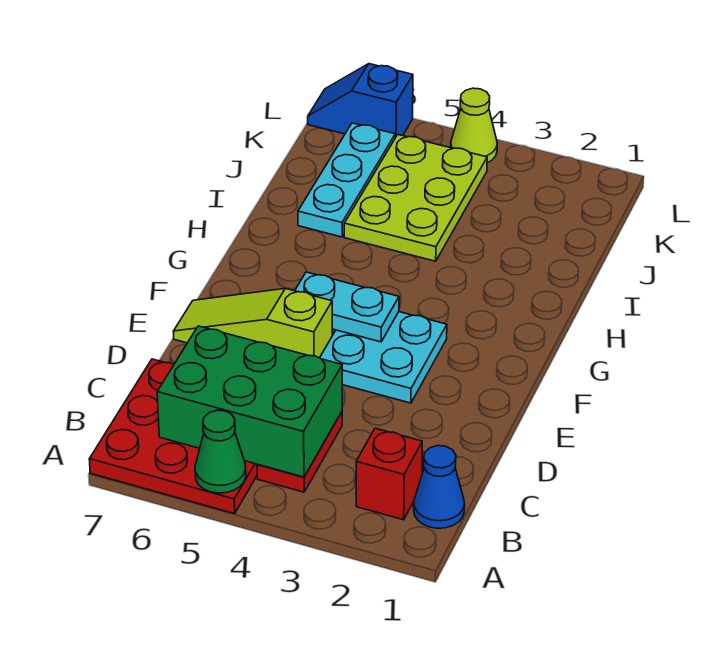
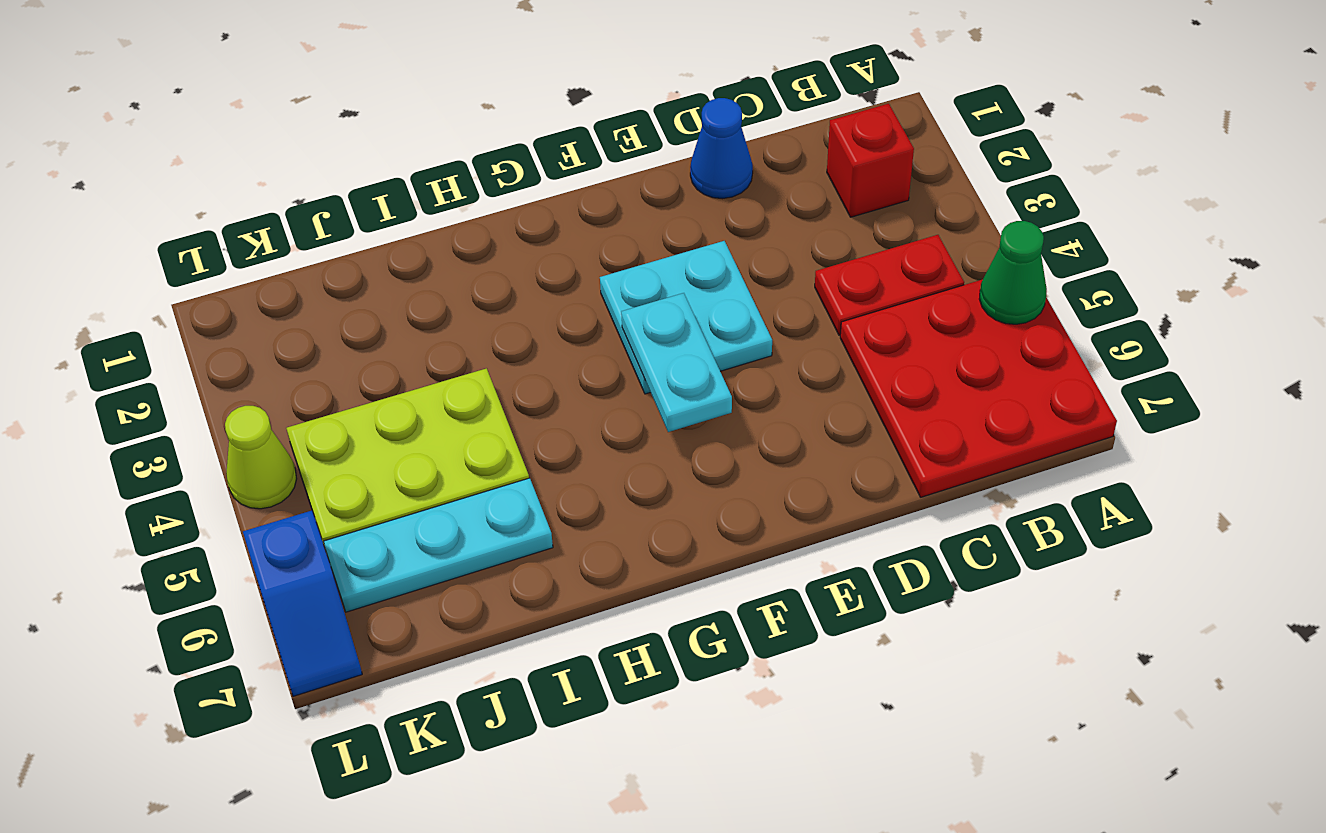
blue cone B1 level 1 -> blue cone D1 level 1
green brick B4:C6 level 2 -> none
lime slope E5:E7 level 1 top 5 -> none

